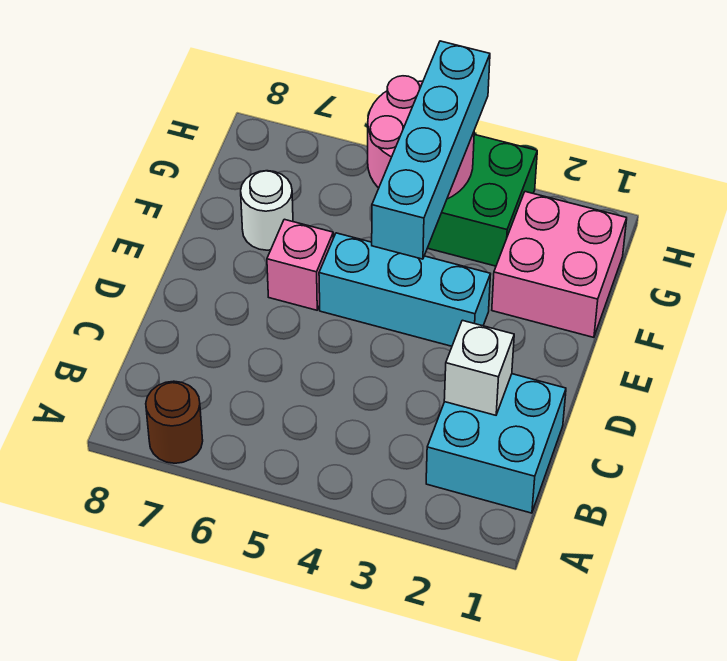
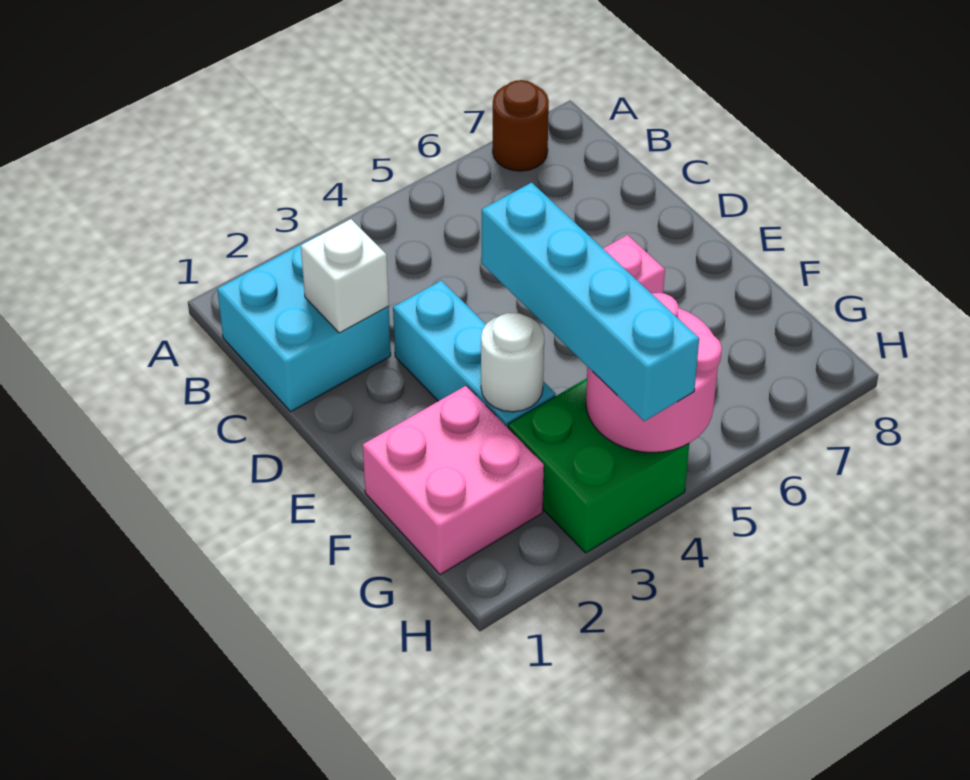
cyan brick E3:E5 level 1 -> cyan brick D3:F3 level 1
white round brick F7 level 1 -> white round brick F3 level 2

